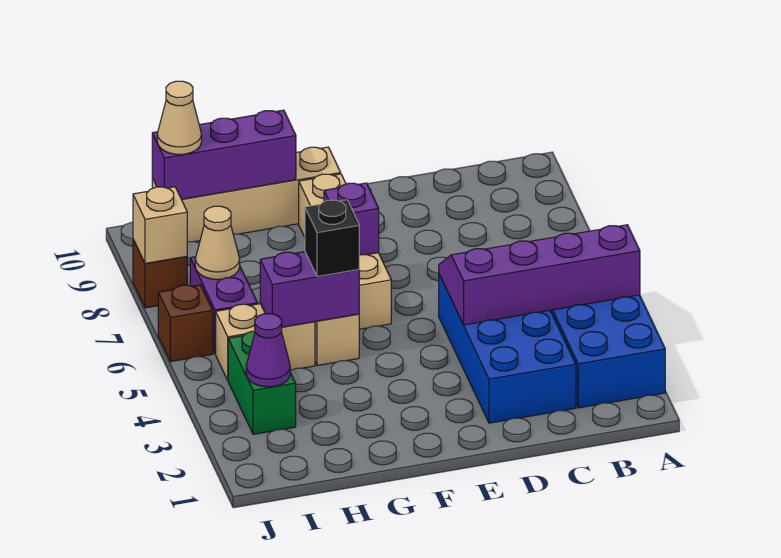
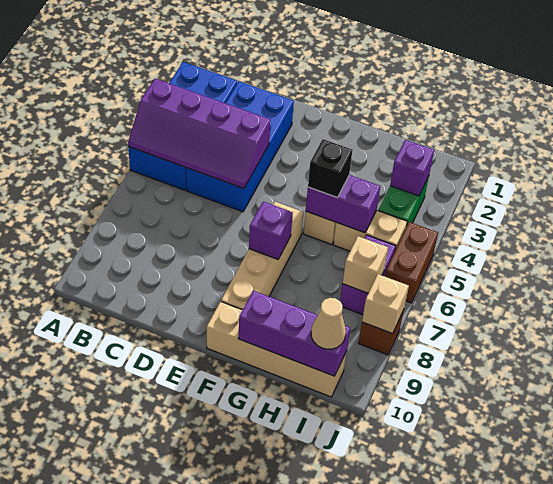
purple cone I3 level 2 -> purple brick I3 level 2
tan cone I7 level 2 -> tan brick I7 level 2
brown brick J6 level 1 -> brown brick J5:J6 level 1

